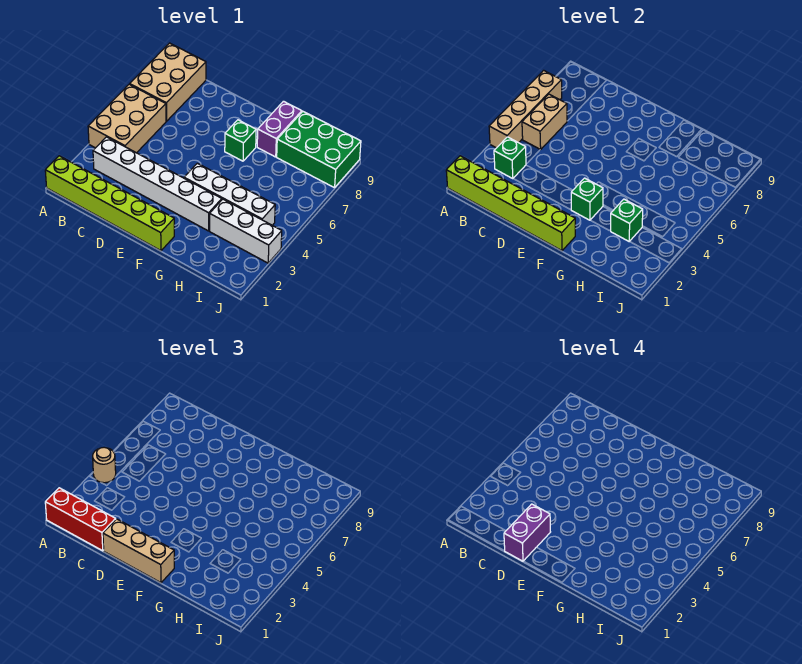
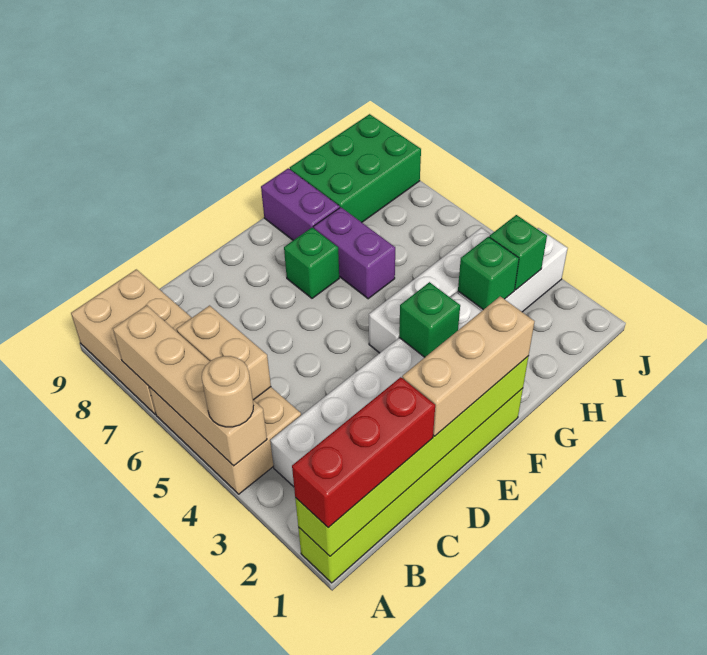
green brick B3 level 2 -> green brick I3 level 2
purple brick D1:D2 level 4 -> purple brick G6:G7 level 1

